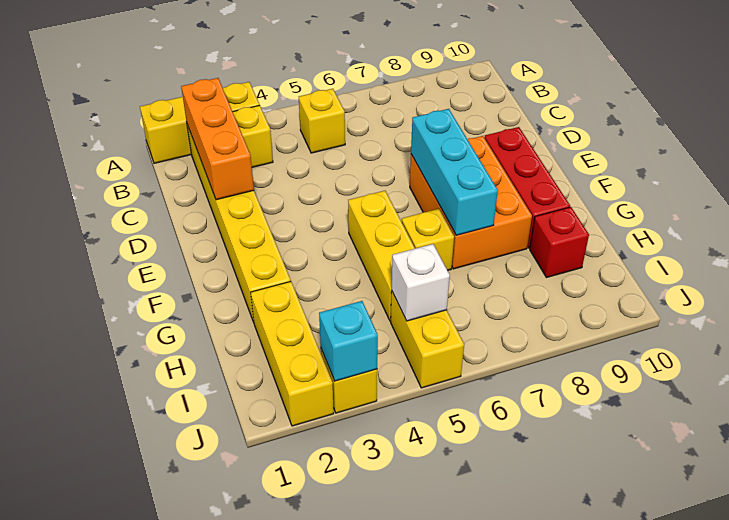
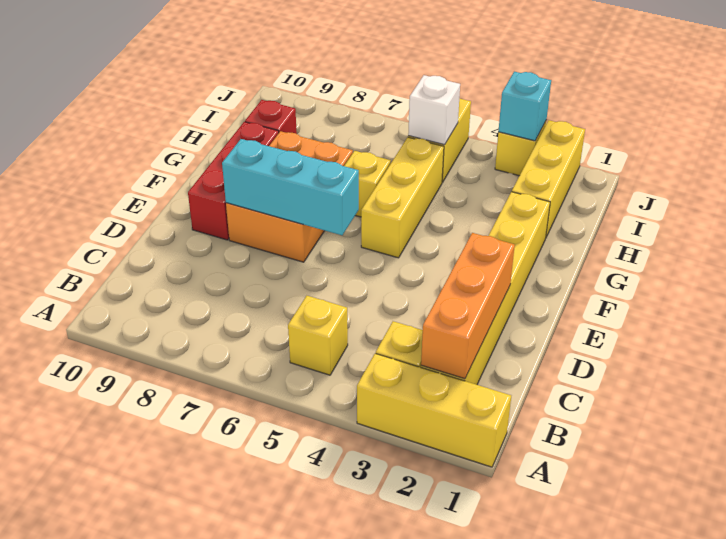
cyan brick E7:G7 level 2 -> cyan brick E6:E8 level 2

